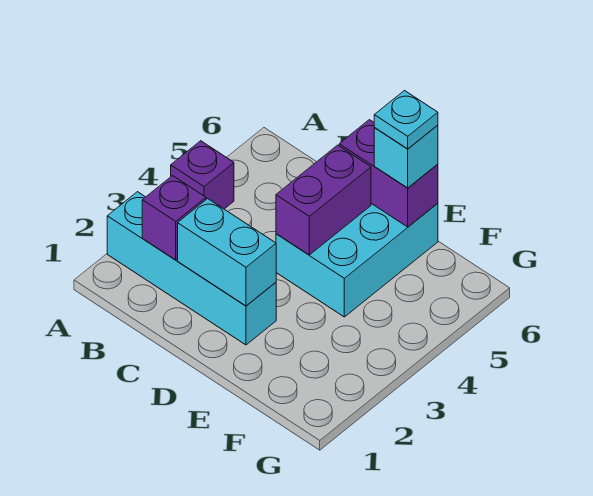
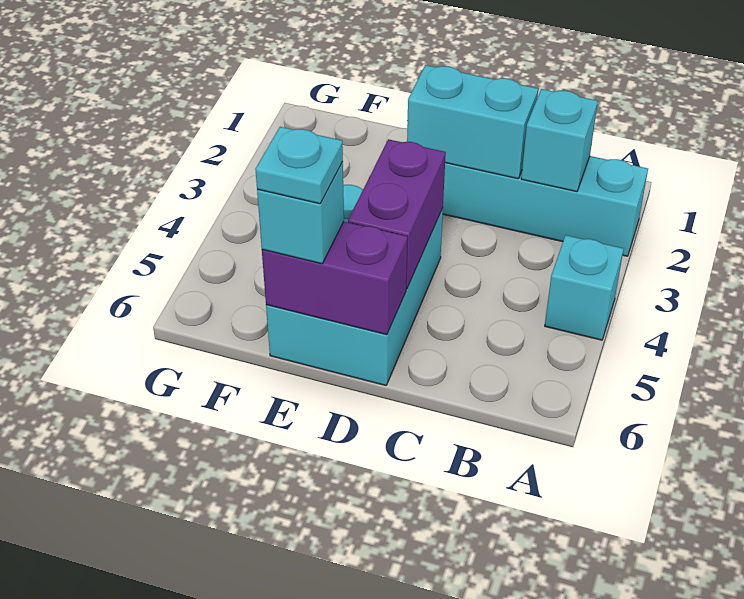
purple brick A4 level 1 -> cyan brick A4 level 1
purple brick B2 level 2 -> cyan brick B2 level 2

